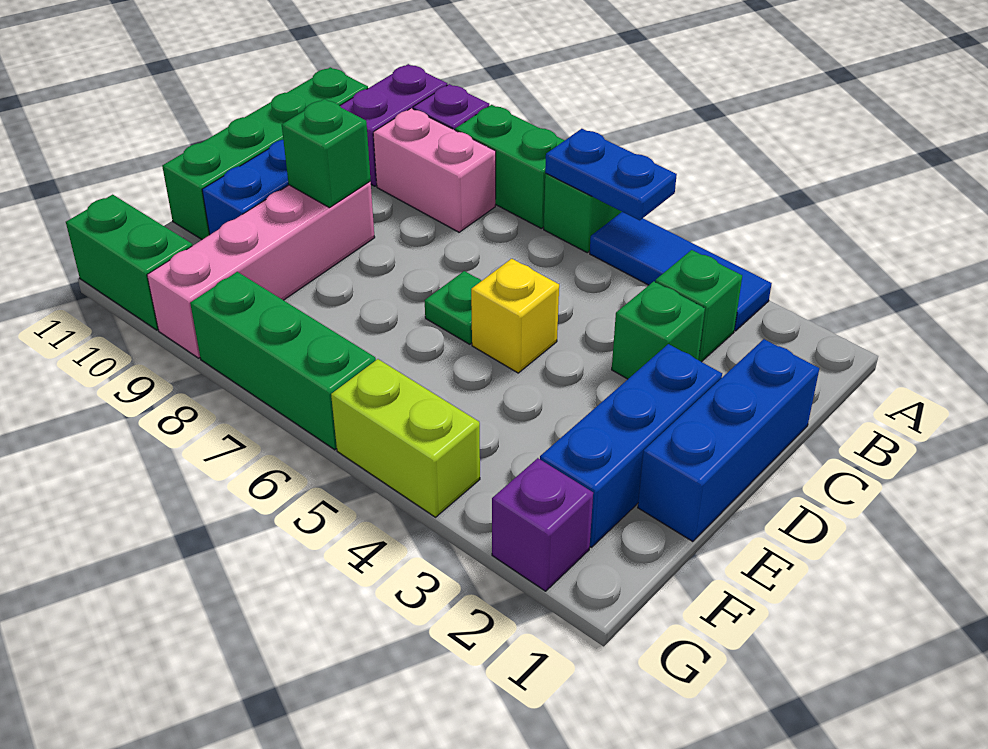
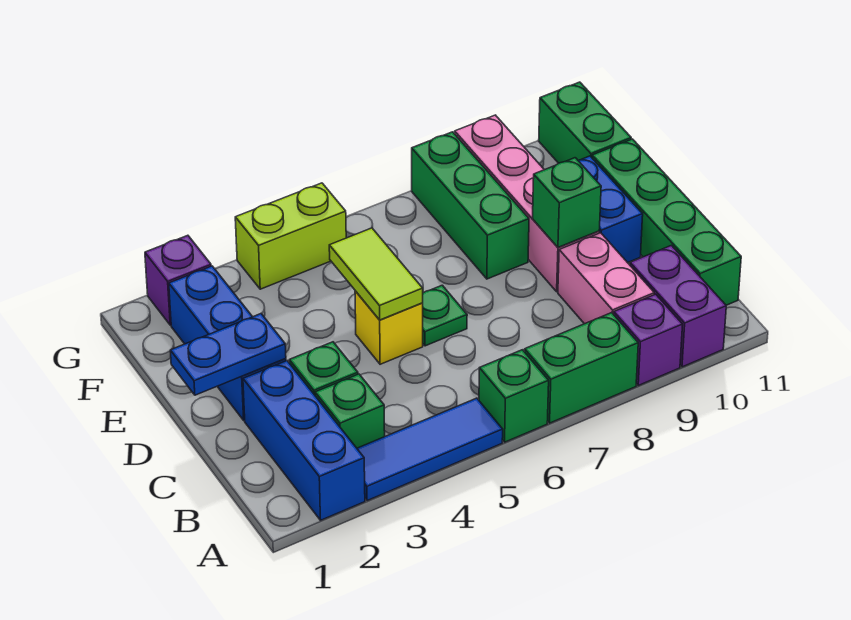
blue plate A5:A6 level 2 -> blue plate D1:D2 level 2
pink brick B8:B9 level 1 -> pink brick B9:C9 level 1
blue brick C1:E1 level 1 -> blue brick A2:C2 level 1
none -> lime tile D5:E5 level 2
green brick G6:G8 level 1 -> green brick E8:G8 level 1
green brick G10:G11 level 1 -> green brick F11:G11 level 1

